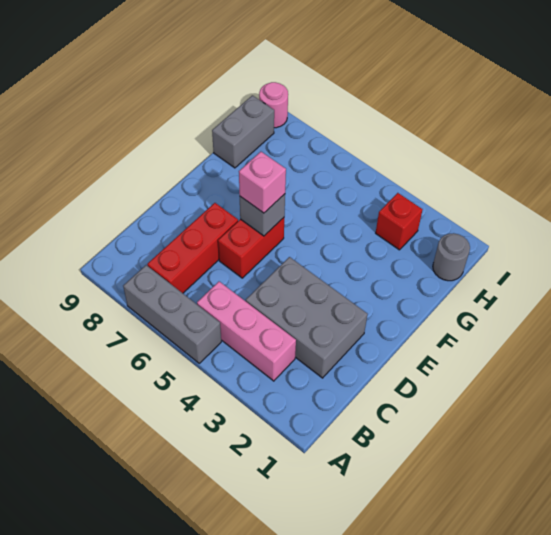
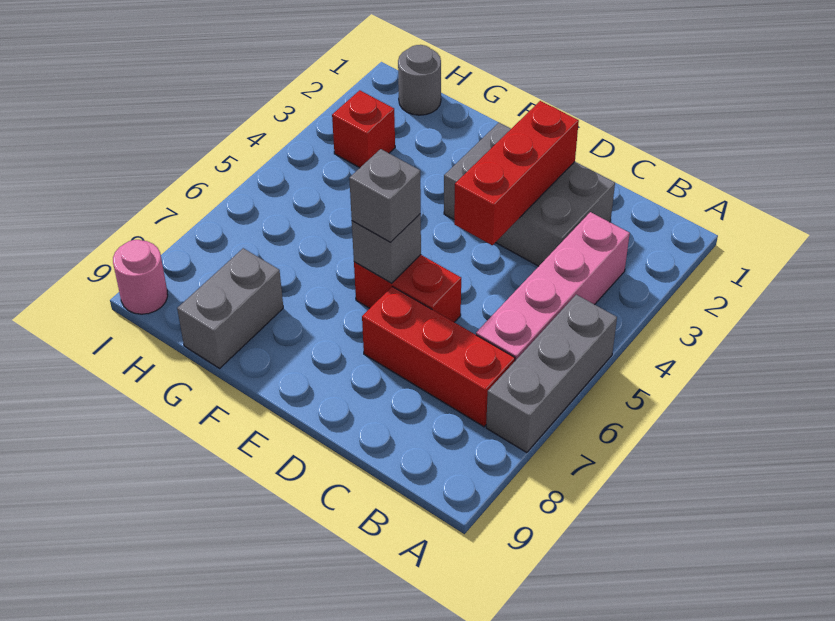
pink brick B3:B5 level 1 -> pink brick B3:B6 level 1
grey brick C2:D4 level 1 -> grey brick C2:E3 level 1
none -> red brick D2:D4 level 2
pink brick E6 level 3 -> grey brick E6 level 3
grey brick G9:H9 level 1 -> grey brick G8:G9 level 1

